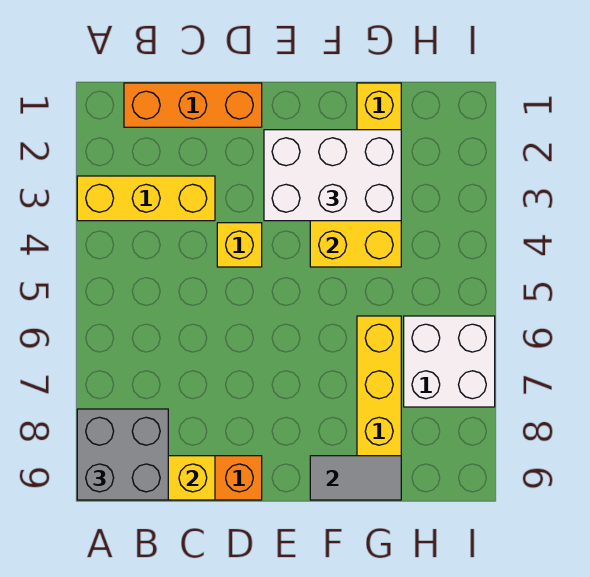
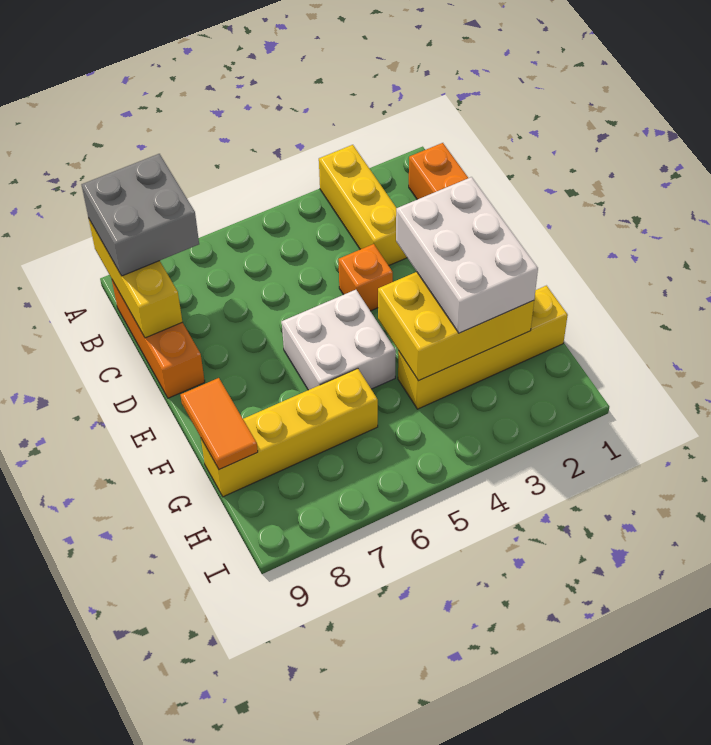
yellow brick D4 level 1 -> orange brick D4 level 1
grey tile F9:G9 level 2 -> orange tile F9:G9 level 2
white brick H6:I7 level 1 -> white brick E5:F6 level 1

